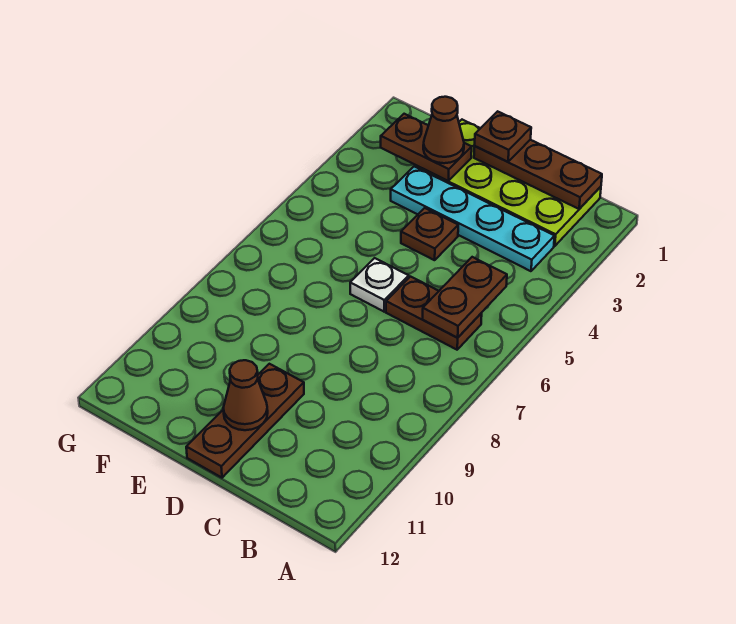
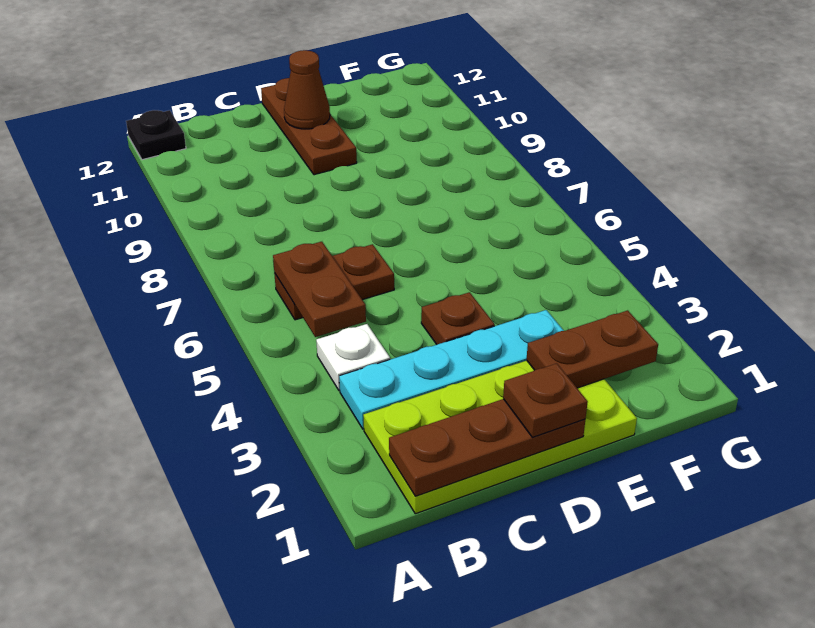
none -> black plate A12 level 1
white plate D6 level 1 -> white plate B4 level 1
brown cone E2 level 3 -> none

